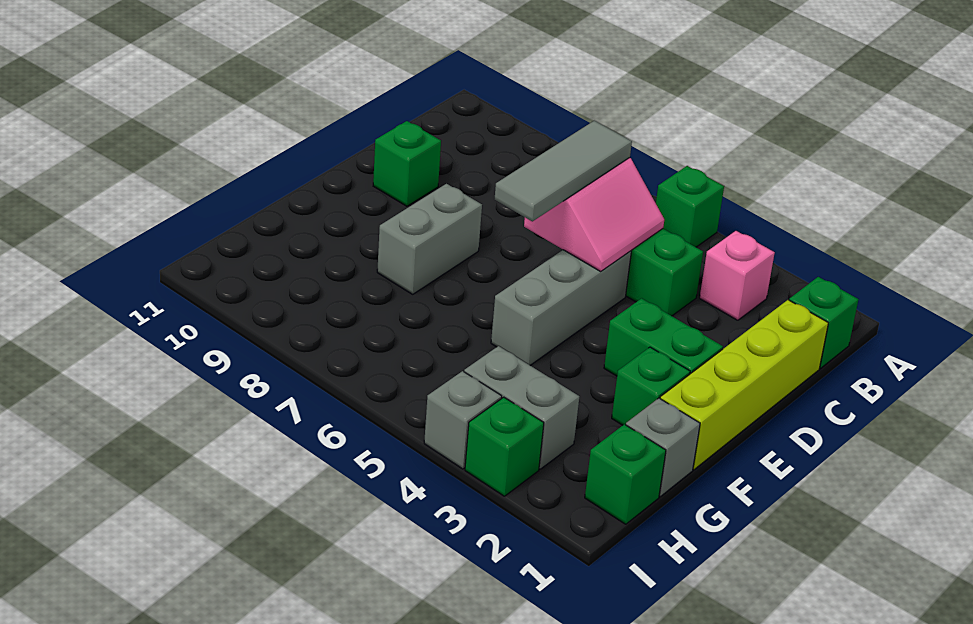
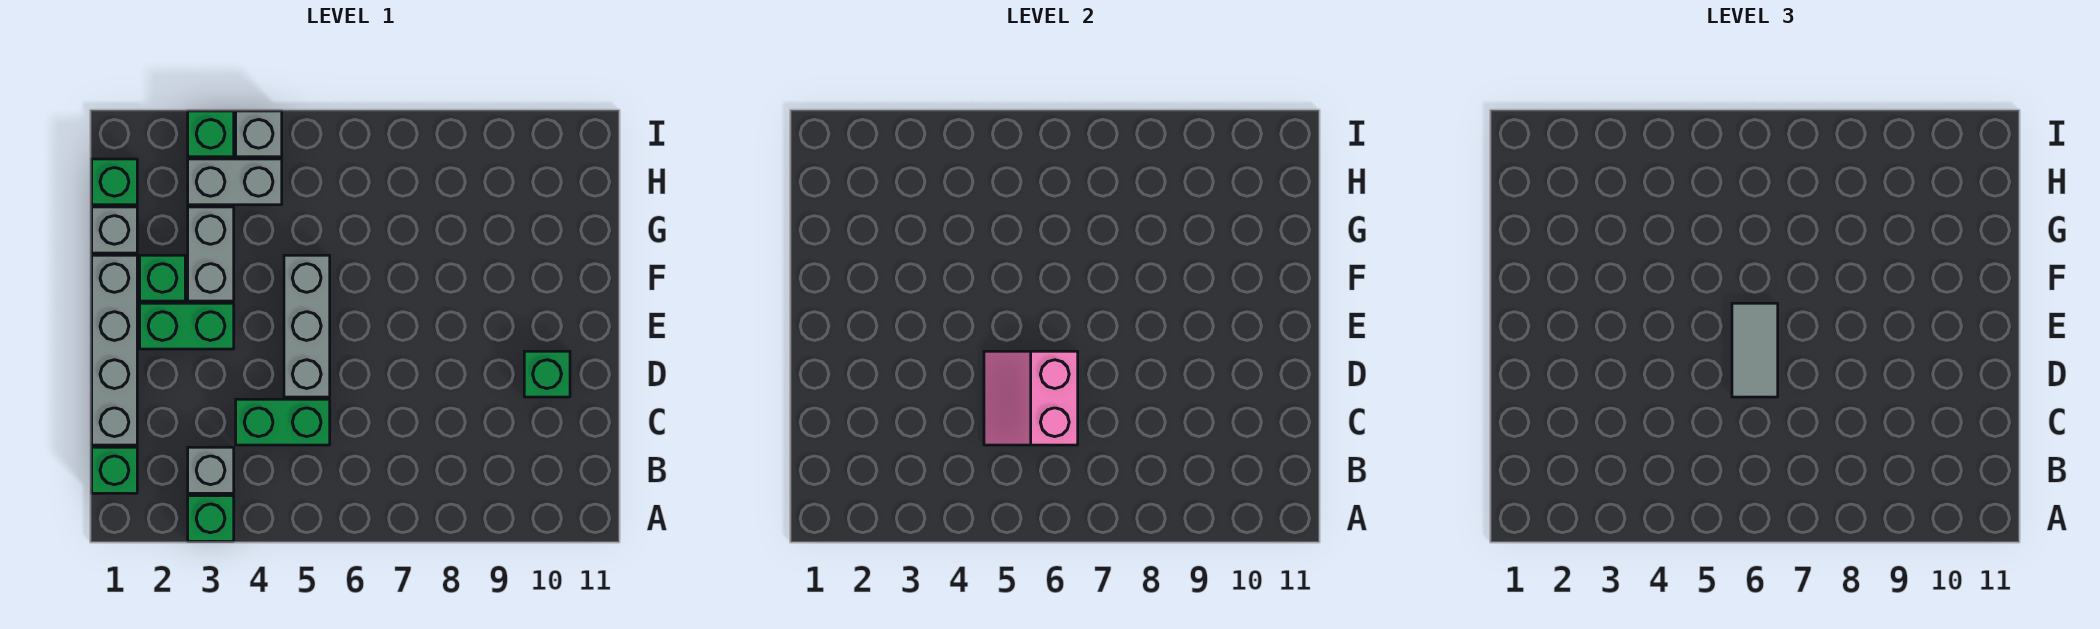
green brick A5 level 1 -> green brick A3 level 1
pink brick B3 level 1 -> grey brick B3 level 1
lime brick C1:F1 level 1 -> grey brick C1:F1 level 1
grey tile C6:E6 level 3 -> grey tile D6:E6 level 3
grey brick E8:F8 level 1 -> grey brick F3:G3 level 1

